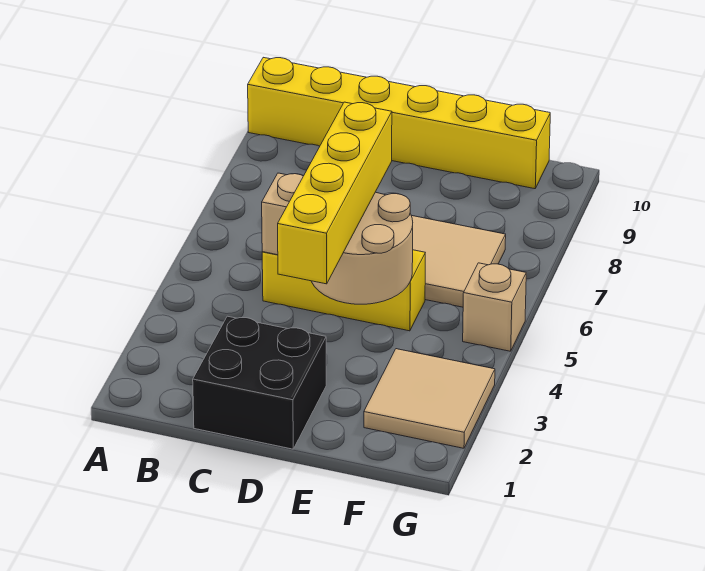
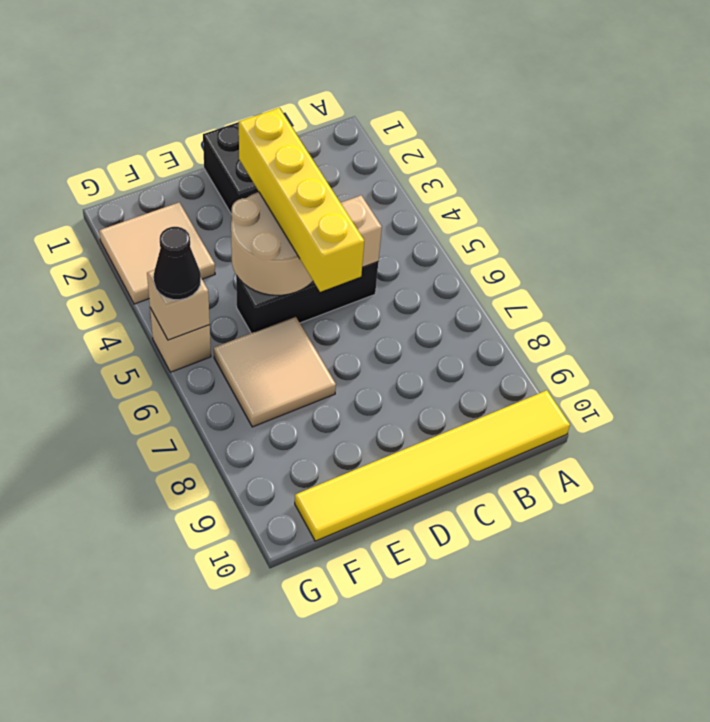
yellow brick A10:F10 level 1 -> yellow tile A10:F10 level 1
yellow brick C5:E5 level 1 -> black brick C5:E5 level 1
none -> tan brick G5 level 2
none -> black cone G5 level 3

